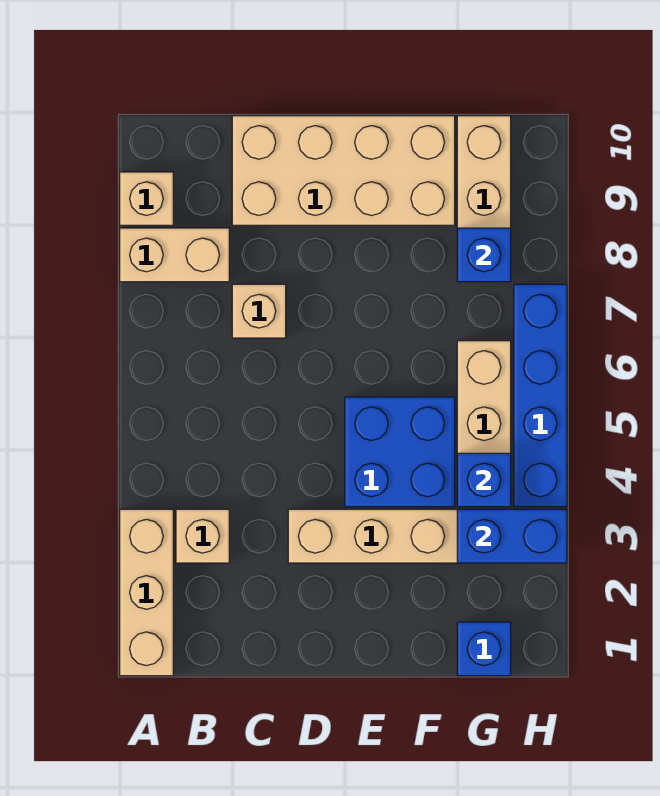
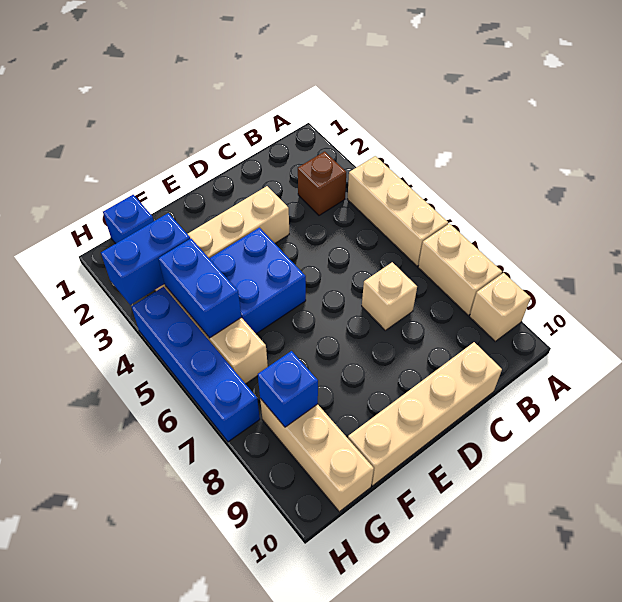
tan brick A1:A3 level 1 -> tan brick A4:A6 level 1
tan brick A8:B8 level 1 -> tan brick A7:A8 level 1
tan brick B3 level 1 -> brown brick B3 level 1
tan brick C9:F10 level 1 -> tan brick C10:F10 level 1
blue brick G4 level 2 -> blue brick G4:G5 level 2

